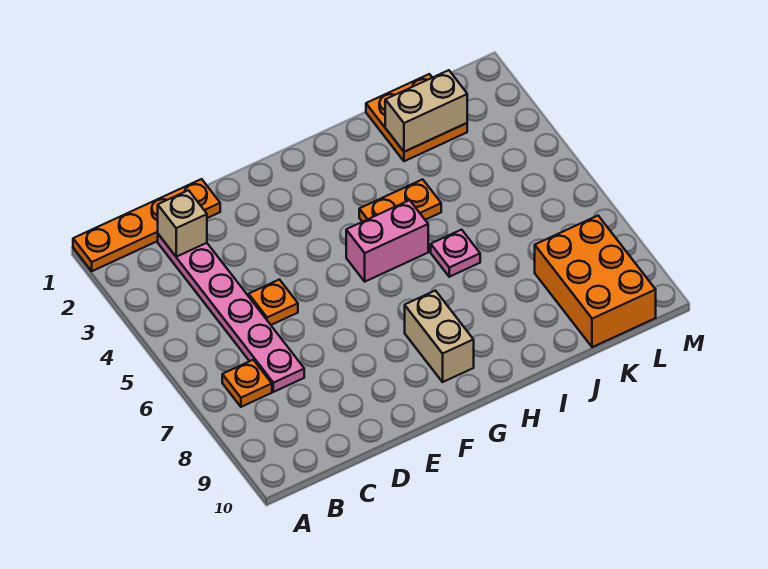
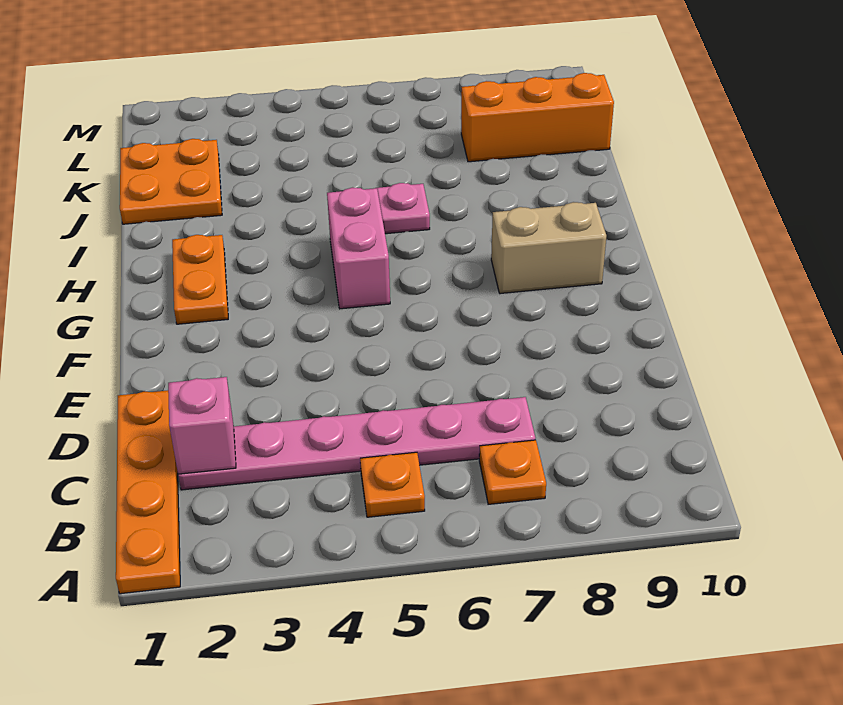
tan brick C2 level 2 -> pink brick C2 level 2
orange plate D5 level 1 -> orange plate B5 level 1
orange plate H4:I4 level 1 -> orange plate G2:H2 level 1
tan brick J2:K2 level 2 -> none
orange brick K8:L10 level 1 -> orange brick K8:K10 level 1

